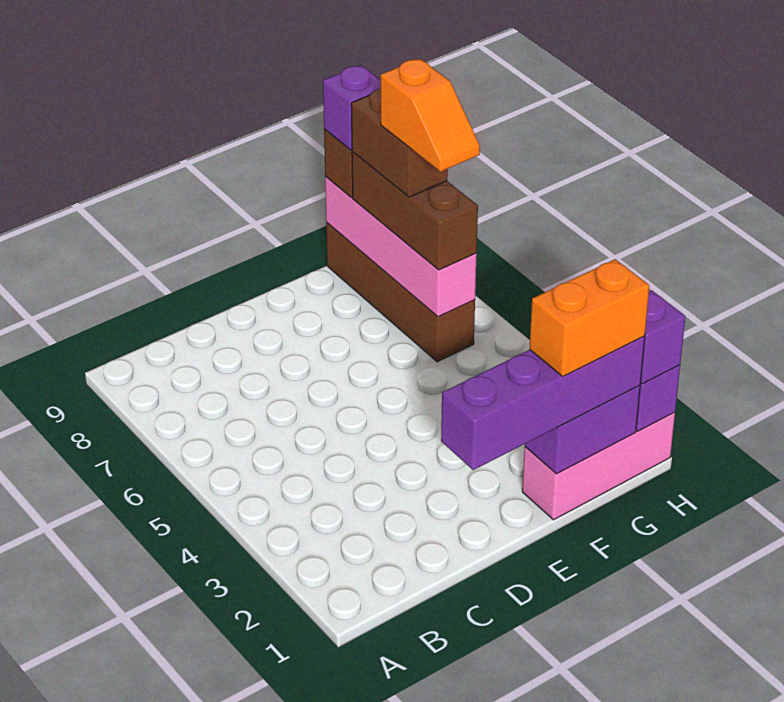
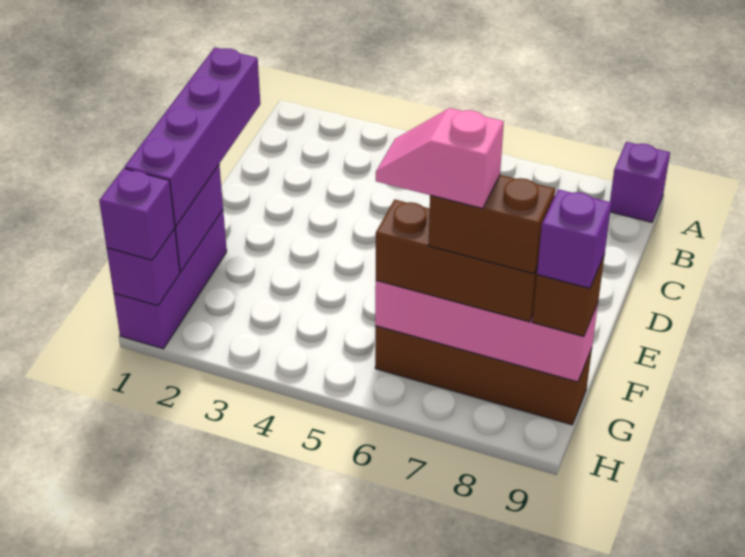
none -> purple brick A9 level 1
pink brick F1:H1 level 1 -> purple brick F1:H1 level 1
orange brick F1:G1 level 4 -> none
orange slope G6:G7 level 5 top 7 -> pink slope G6:G7 level 5 top 7

